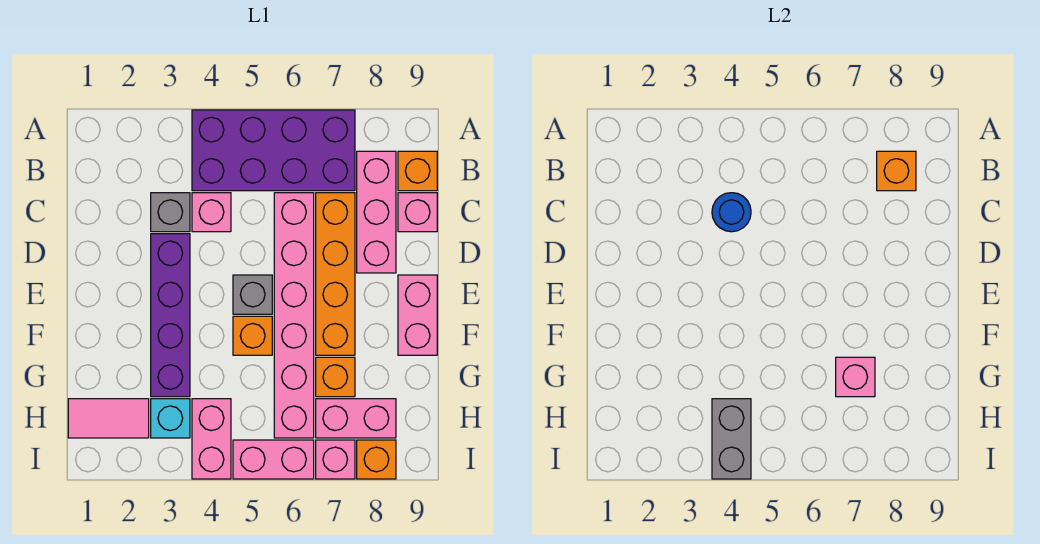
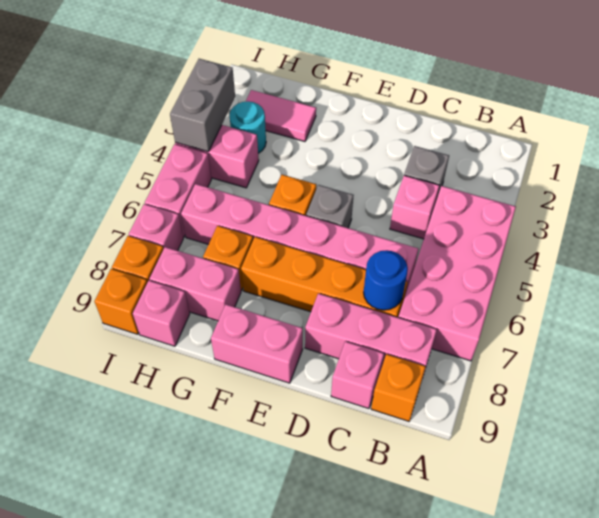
purple brick A4:B7 level 1 -> pink brick A4:B7 level 1
orange brick B8 level 2 -> orange brick I9 level 1
blue round brick C4 level 2 -> blue round brick C7 level 2
purple brick D3:G3 level 1 -> none
pink brick G7 level 2 -> pink brick H9 level 1
pink tile H1:H2 level 1 -> pink tile G2:H2 level 1
cyan brick H3 level 1 -> cyan round brick H3 level 1
grey brick H4:I4 level 2 -> grey brick I3:I4 level 2
pink brick H7:H8 level 1 -> pink brick G8:H8 level 1

